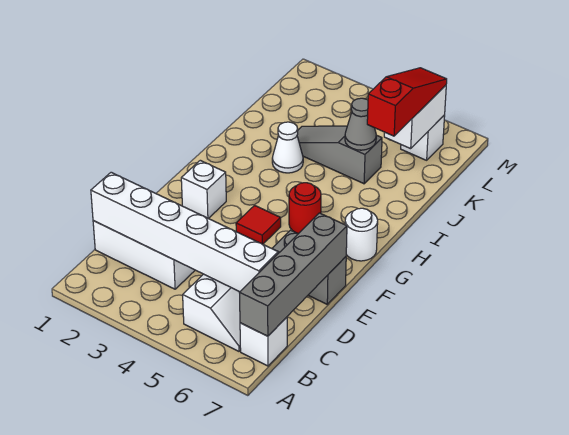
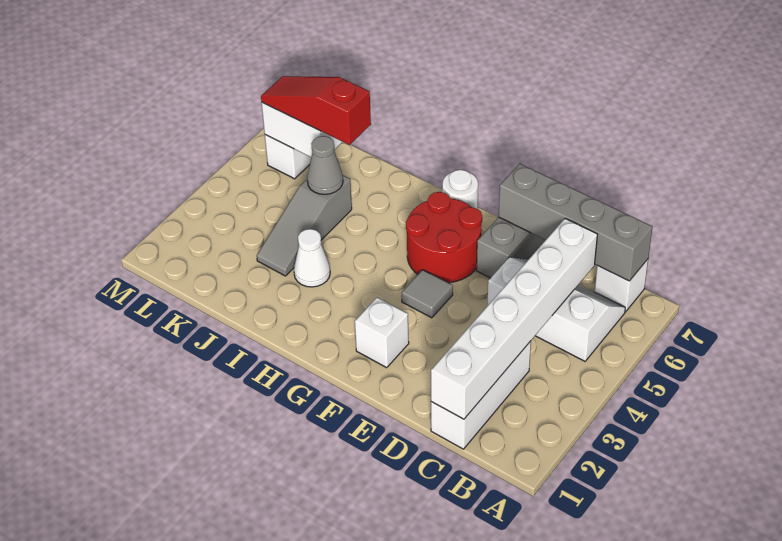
red tile F4 level 1 -> grey tile F4 level 1
red round brick G5 level 1 -> red round brick F5:G6 level 1

